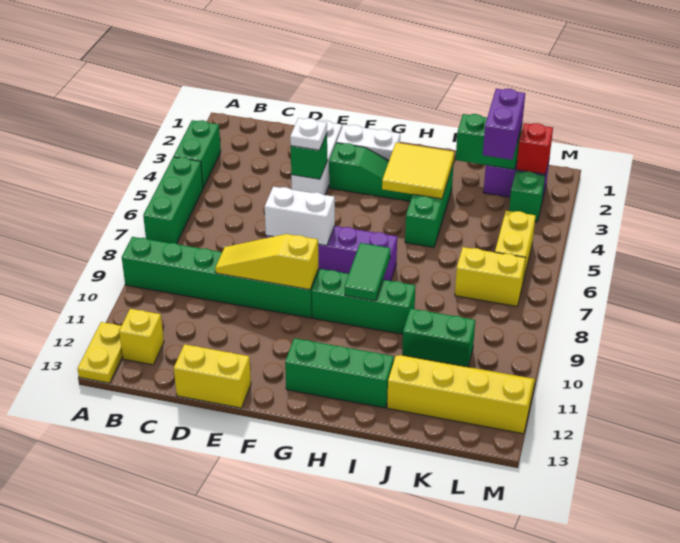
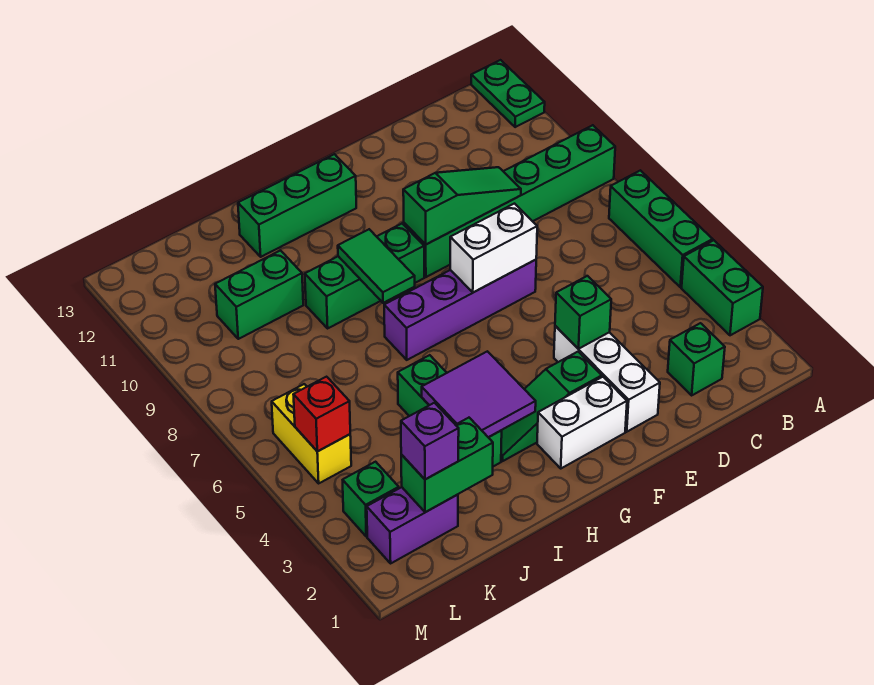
yellow plate A12:A13 level 1 -> green plate A12:A13 level 1
yellow brick B12 level 1 -> none
none -> green brick C2 level 1
yellow slope D9:F9 level 2 top F -> green slope D9:F9 level 2 top F
yellow brick D13:E13 level 1 -> none
white plate E4 level 3 -> none
yellow tile H3:I4 level 2 -> purple tile H3:I4 level 2
yellow slope J11:M12 level 1 top 12 -> none
purple brick K2:K3 level 3 -> purple brick K2 level 3
yellow brick K7:L7 level 1 -> none
red brick L2 level 2 -> red brick L5 level 2

